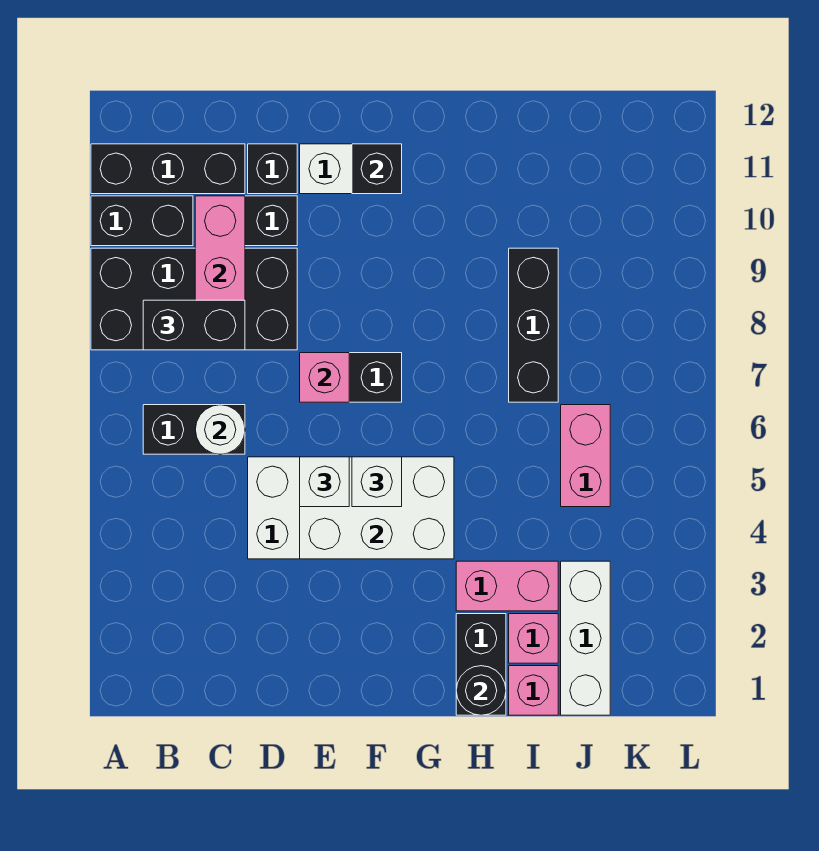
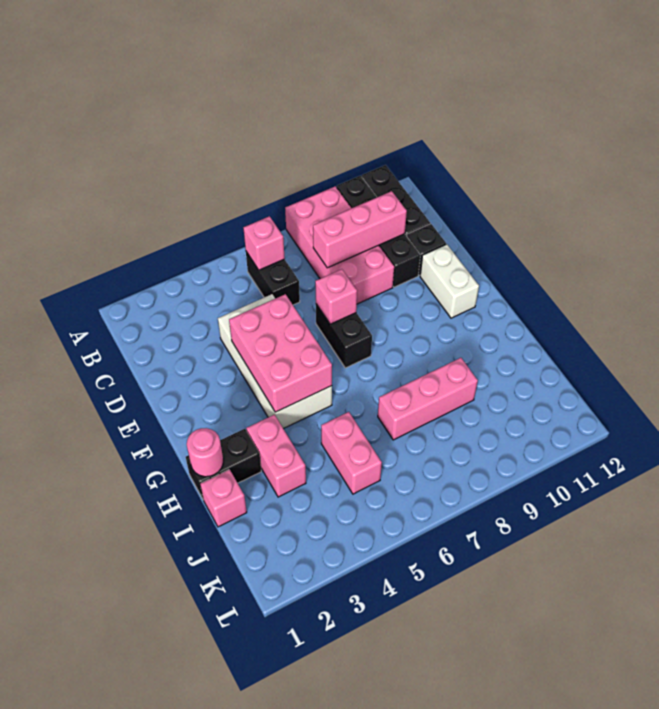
black brick A8:D9 level 1 -> pink brick A8:D9 level 1
black brick B8:C8 level 3 -> none
white round brick C6 level 2 -> none
white brick E4:G5 level 2 -> pink brick E4:G5 level 2
white brick E5 level 3 -> none
white brick F5 level 3 -> none
black brick F11 level 2 -> none
black round brick H1 level 2 -> pink round brick H1 level 2
pink brick I2 level 1 -> pink brick B6 level 2
black brick I7:I9 level 1 -> pink brick I7:I9 level 1
white brick J1:J3 level 1 -> none
pink brick J5:J6 level 1 -> pink brick I5:J5 level 1

